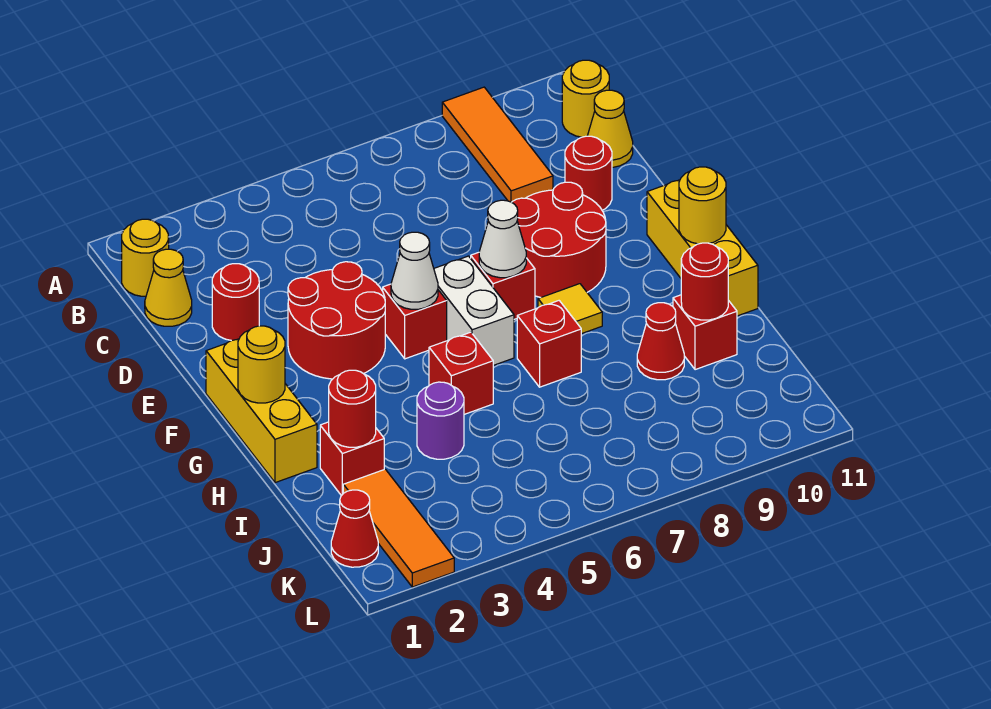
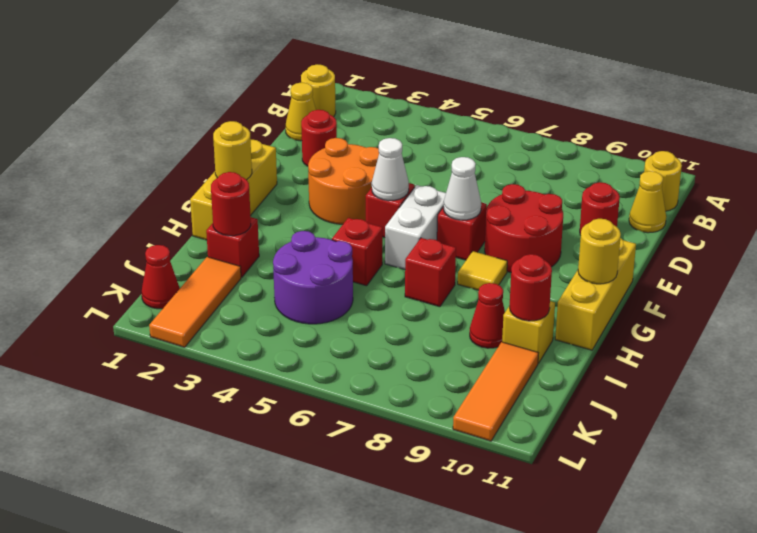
orange tile A9:C9 level 1 -> orange tile J10:L10 level 1
red round brick E3:F4 level 1 -> orange round brick E3:F4 level 1
purple round brick I4 level 1 -> purple round brick I4:J5 level 1
red brick I10 level 1 -> yellow brick I10 level 1

